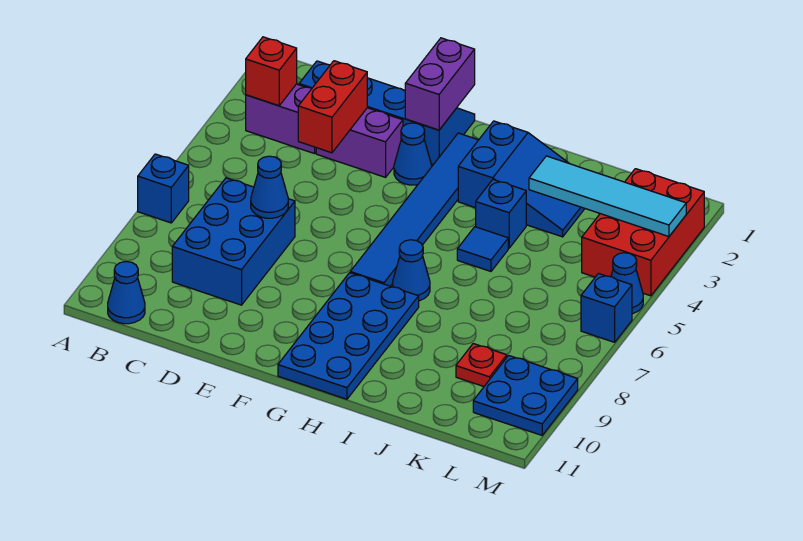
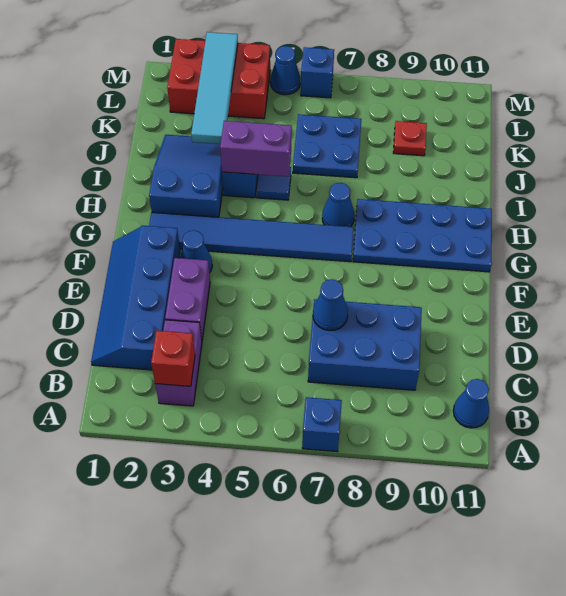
red brick D3:D4 level 2 -> none
purple brick F1:F2 level 2 -> purple brick I4:I5 level 2
blue plate L9:M10 level 1 -> blue plate J6:K7 level 1

